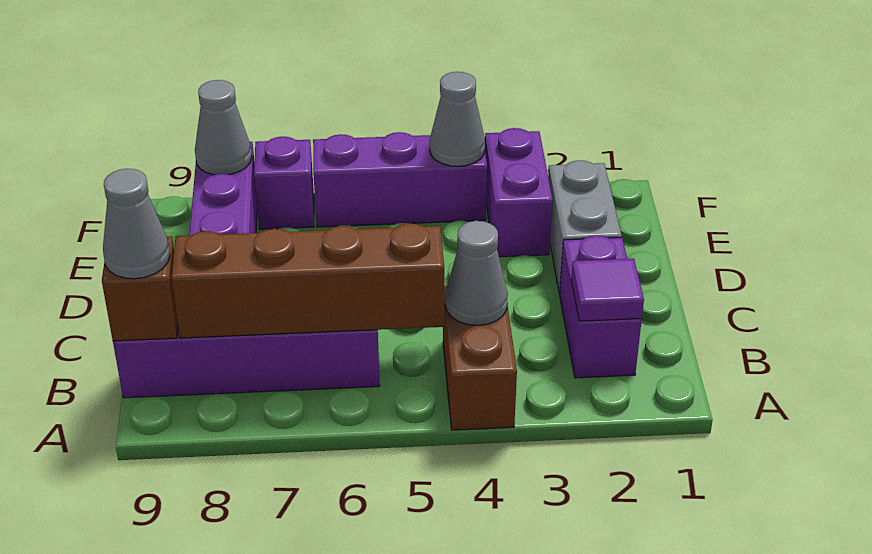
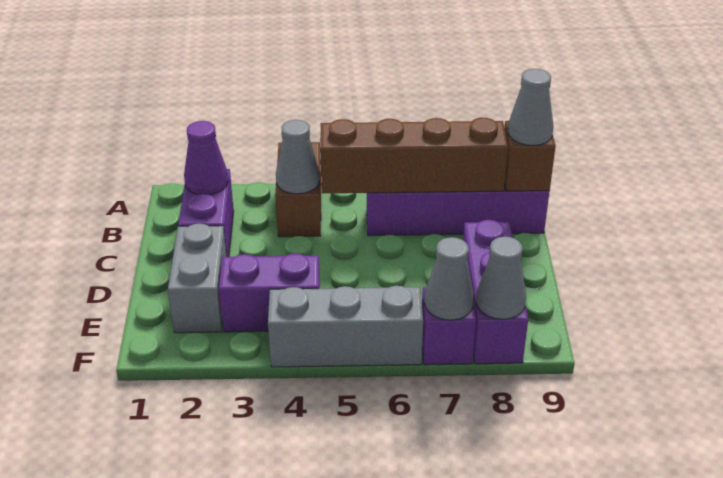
purple tile B2 level 2 -> purple cone B2 level 2
purple brick E3:F3 level 1 -> purple brick E3:E4 level 1
purple brick F4:F6 level 1 -> grey brick F4:F6 level 1
grey cone F4 level 2 -> grey cone F7 level 2

